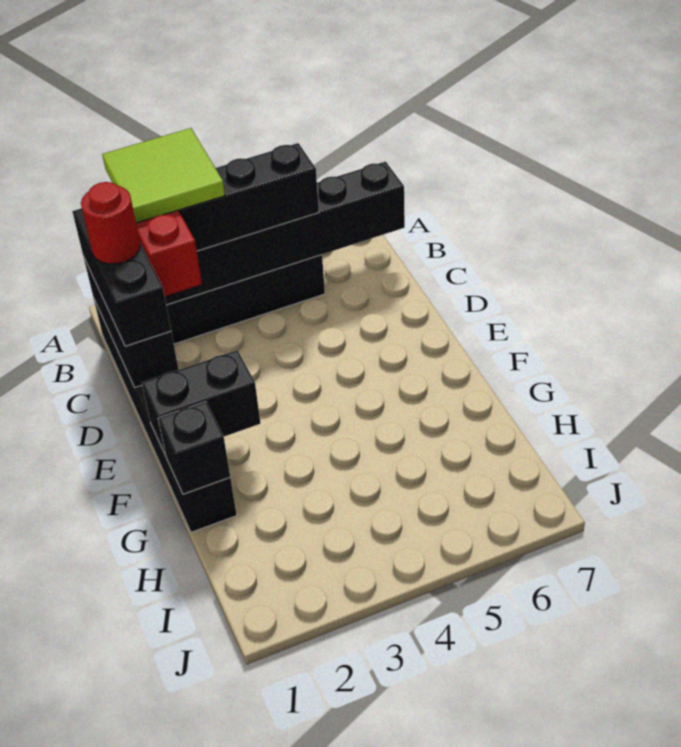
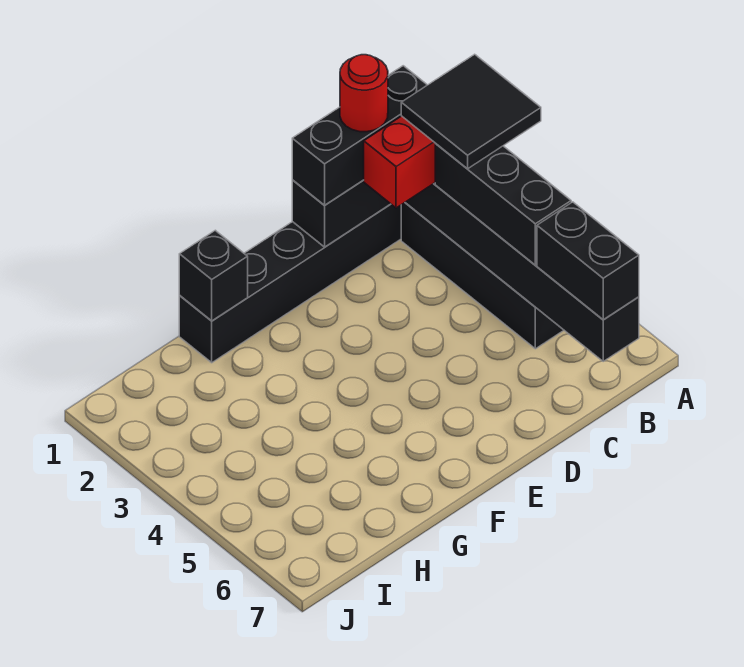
lime tile A2:B3 level 4 -> black tile A2:B3 level 4
black brick F1:F2 level 2 -> black brick B6:B7 level 3

